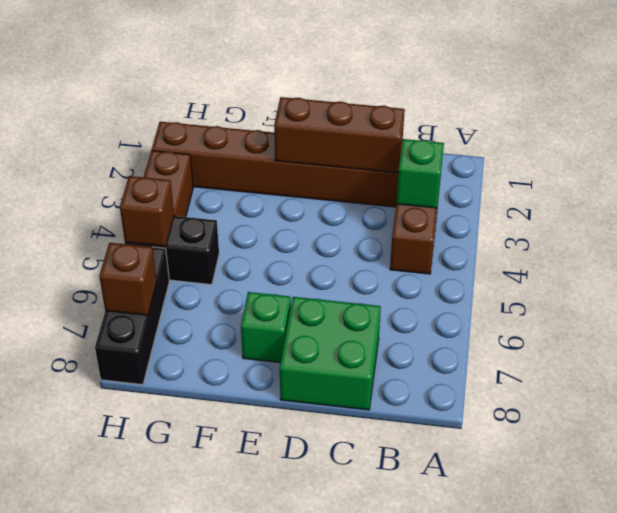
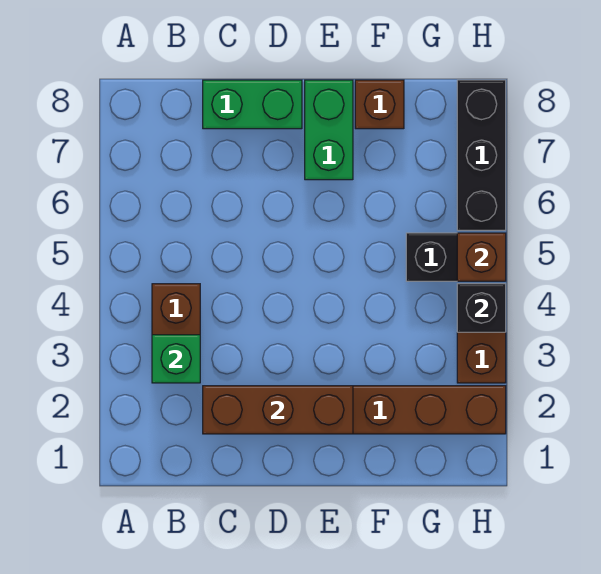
green brick C7:D8 level 1 -> green brick C8:D8 level 1
green brick E7 level 1 -> green brick E7:E8 level 1
none -> black brick H4 level 2
brown brick H7 level 2 -> brown brick F8 level 1

